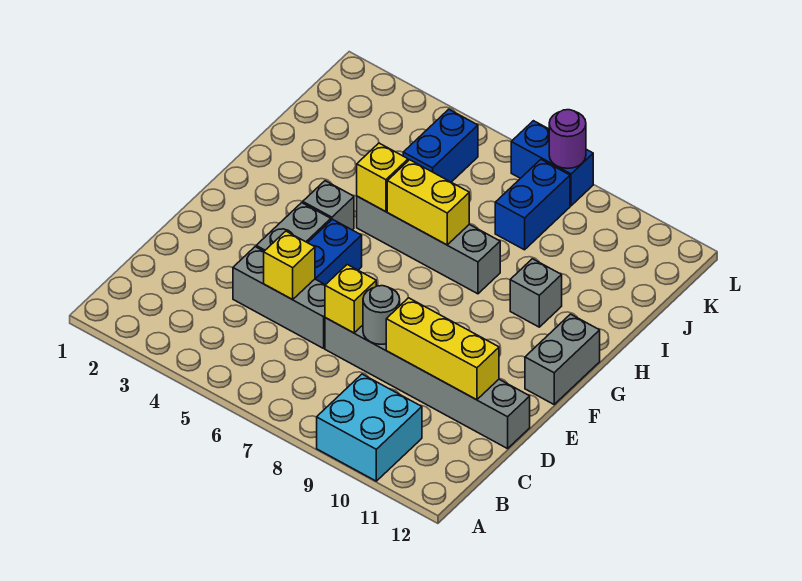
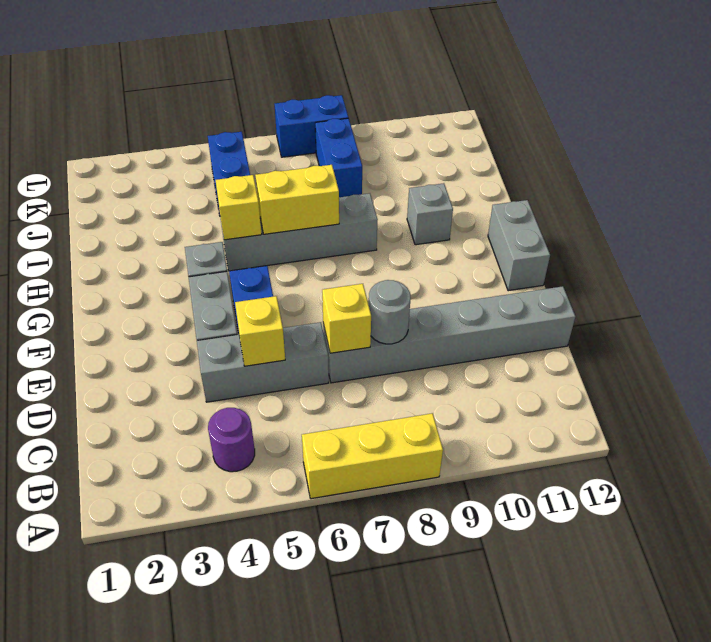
cyan brick A9:B10 level 1 -> none
yellow brick D9:D11 level 2 -> yellow brick A6:A8 level 1
purple round brick L8 level 2 -> purple round brick B4 level 1

